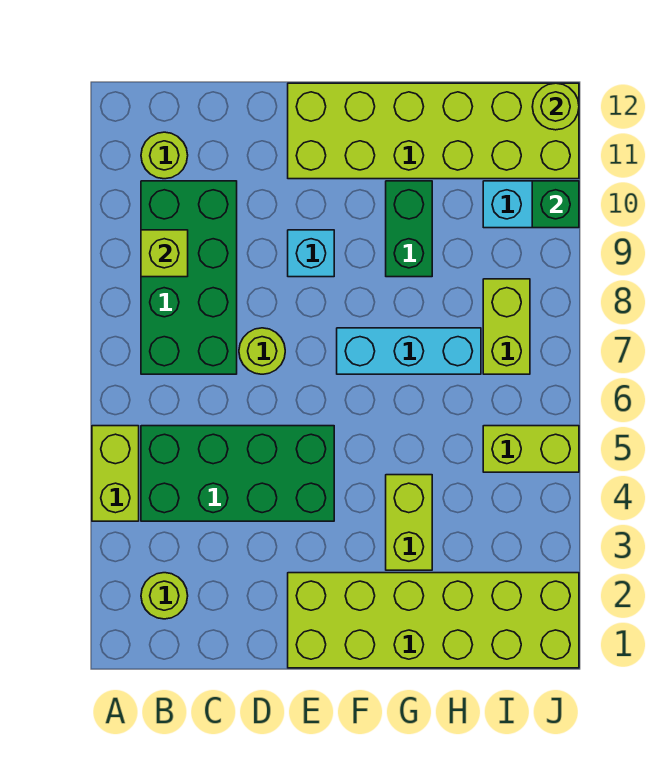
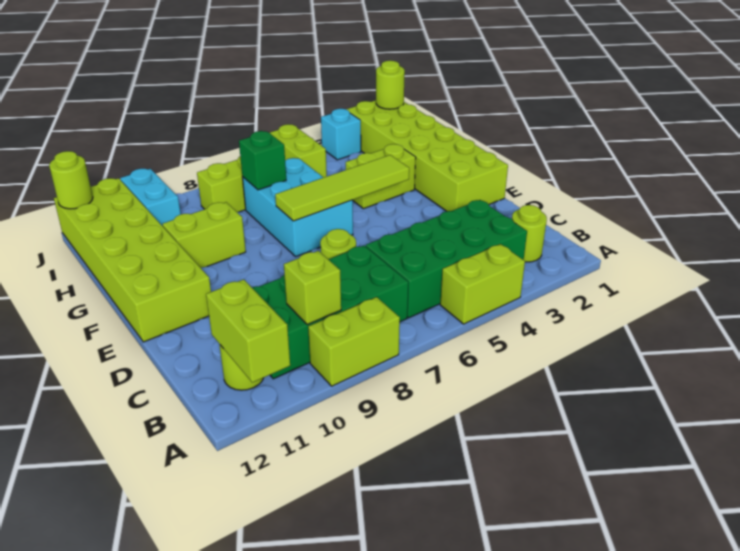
none -> lime brick A8:A9 level 1
none -> lime brick A11:B11 level 2
green brick B4:E5 level 1 -> green brick B3:C6 level 1
cyan brick E9 level 1 -> cyan brick J3 level 1
none -> lime tile F4:F7 level 2
cyan brick F7:H7 level 1 -> cyan brick F6:H7 level 1
green brick G9:G10 level 1 -> lime brick G9:G10 level 1
none -> lime round brick J1 level 2
green brick J10 level 2 -> green brick H7 level 2

